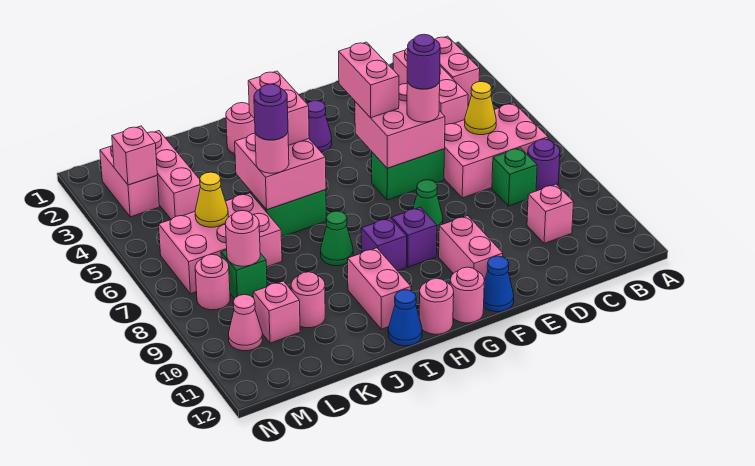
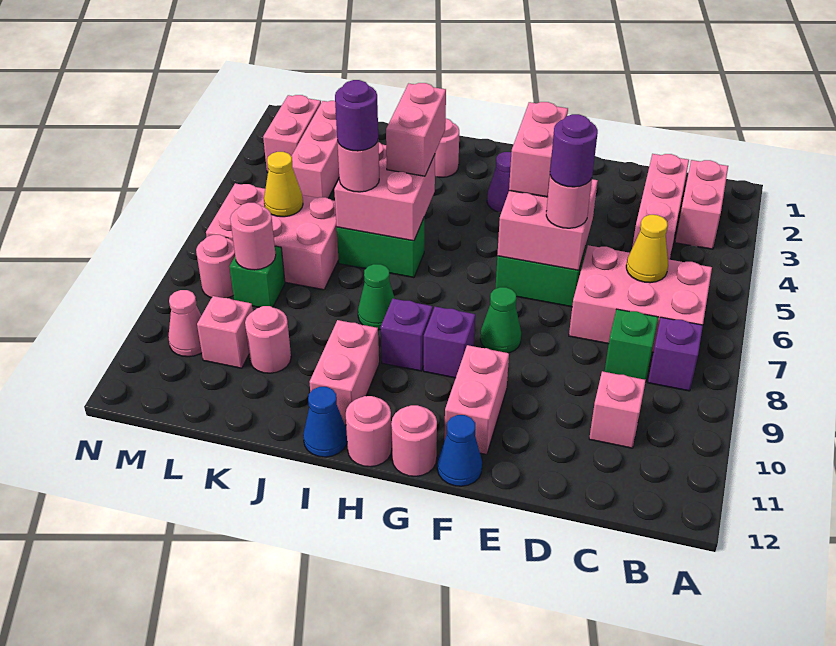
purple round brick B8 level 1 -> purple brick B8 level 1
pink brick M3 level 2 -> none

